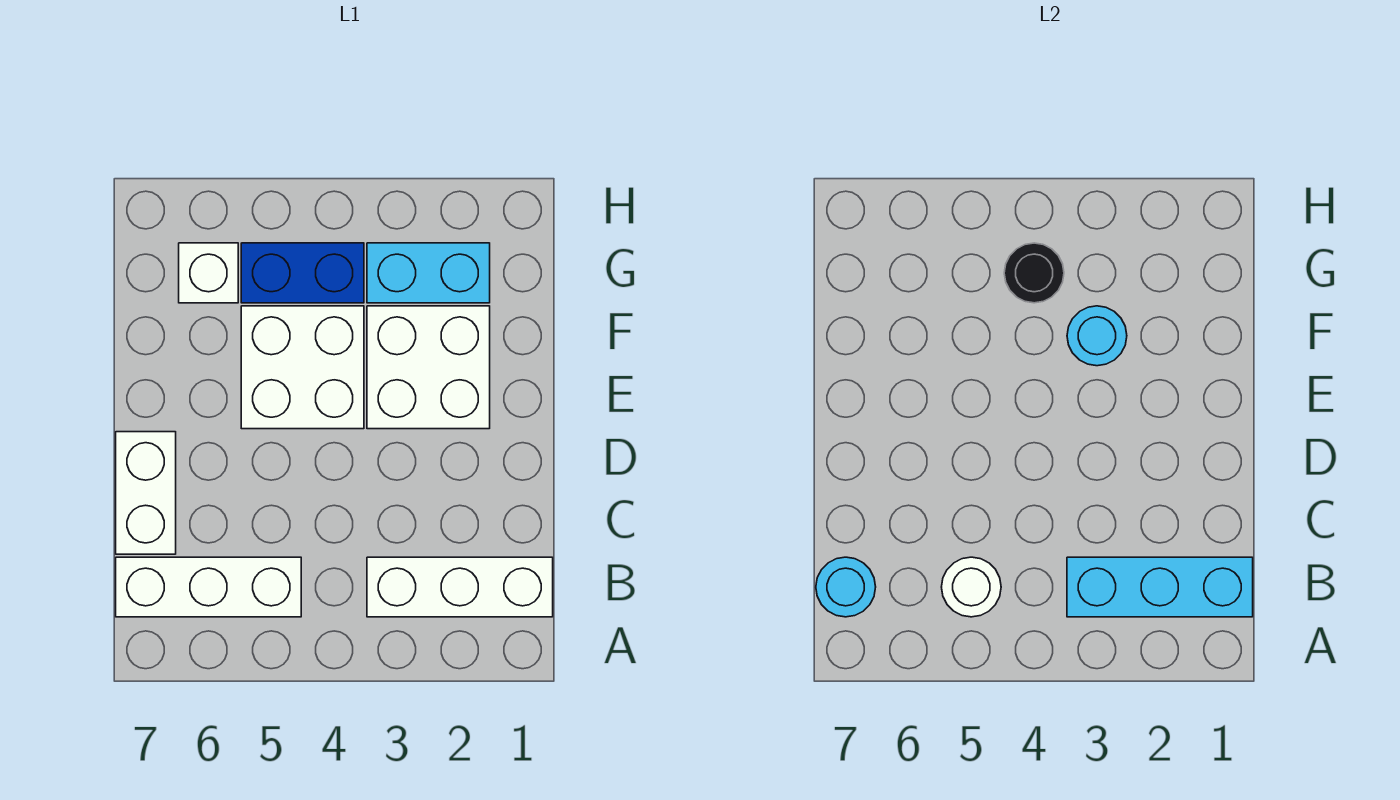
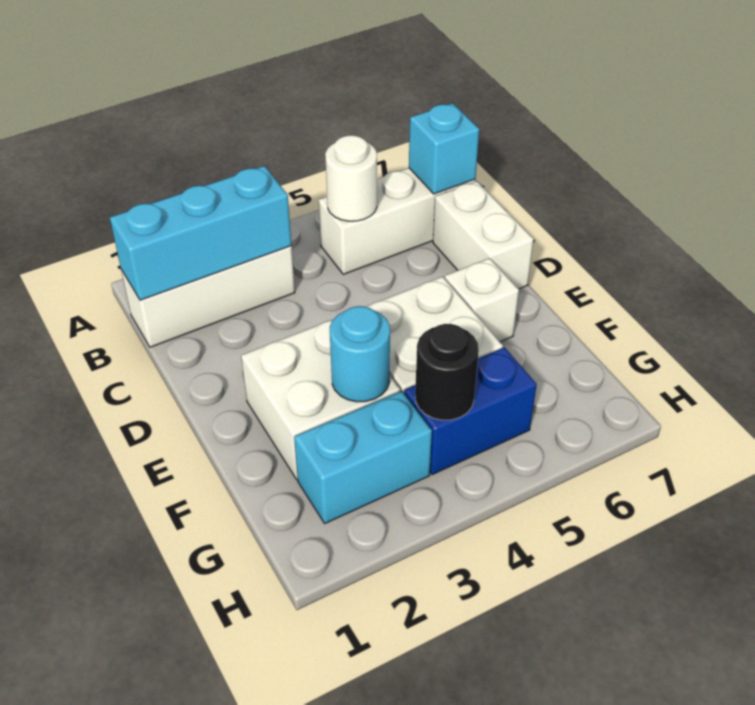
cyan round brick B7 level 2 -> cyan brick B7 level 2
white brick G6 level 1 -> white brick E6 level 1

